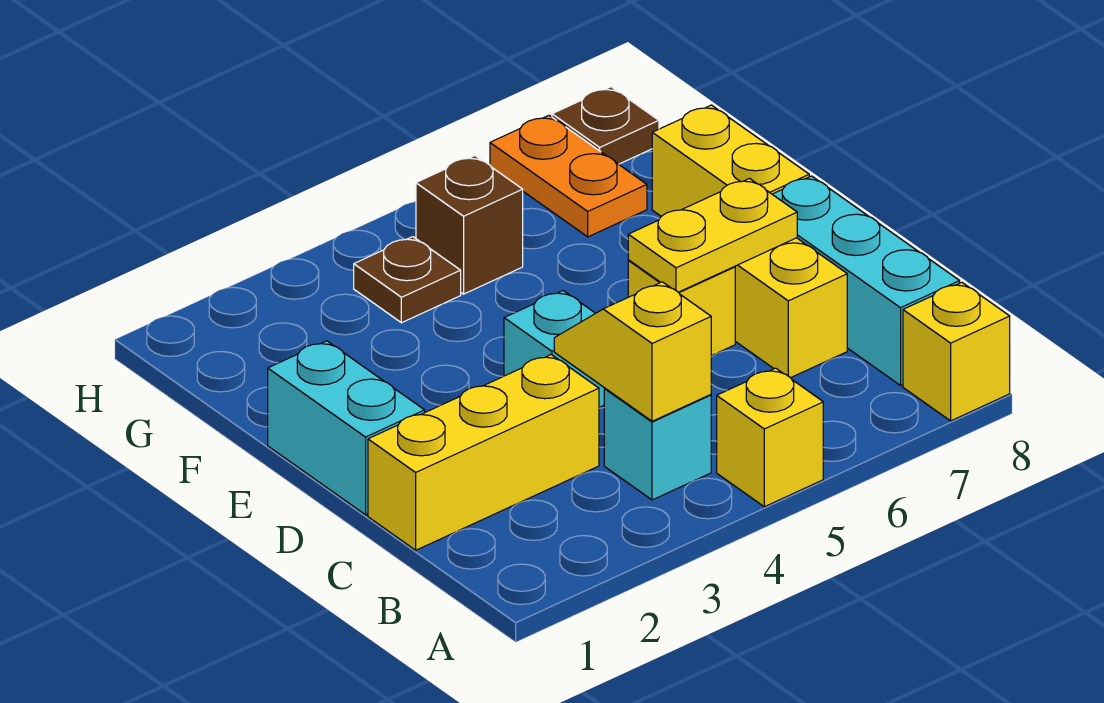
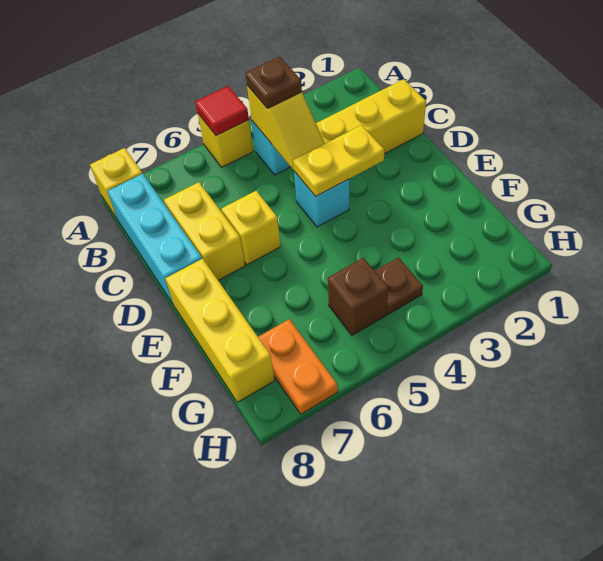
none -> red tile A5 level 2
cyan brick D1:E1 level 1 -> none
yellow plate D6:D7 level 2 -> yellow plate D3:D4 level 2
yellow brick E8:F8 level 1 -> yellow brick E8:G8 level 1
brown plate H8 level 1 -> brown plate B4 level 3

